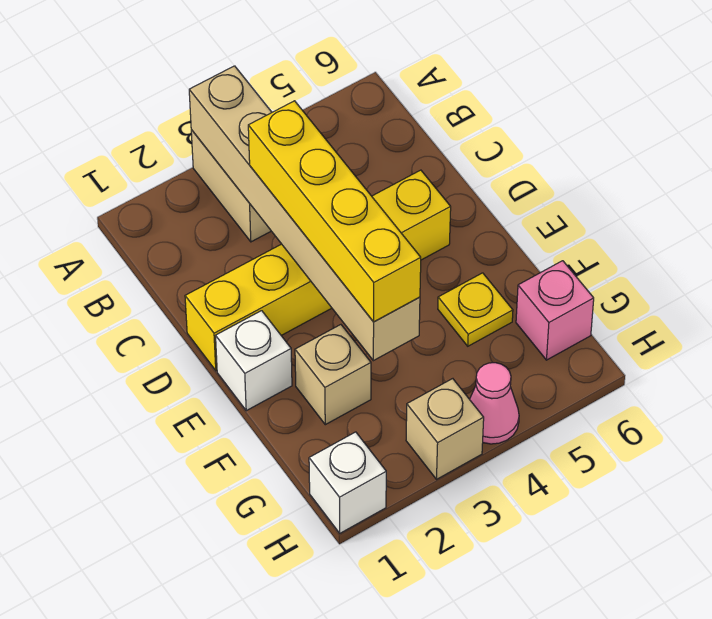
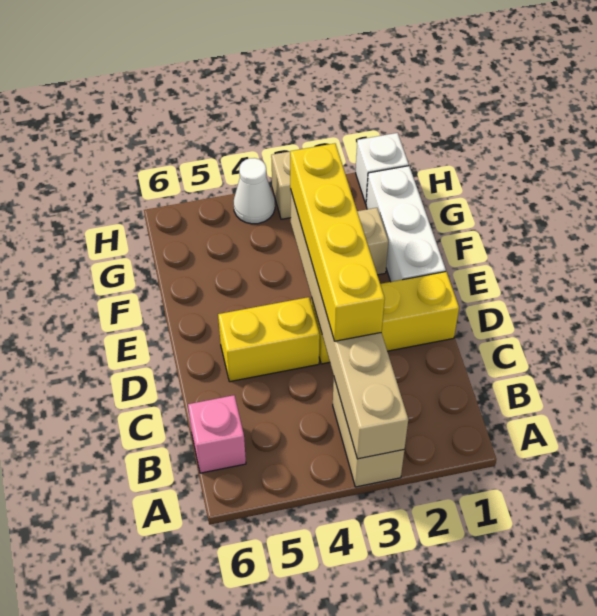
white brick E1 level 1 -> white brick E1:G1 level 1
yellow plate F5 level 1 -> none
pink brick G6 level 1 -> pink brick B6 level 1
pink cone H4 level 1 -> white cone H4 level 1

